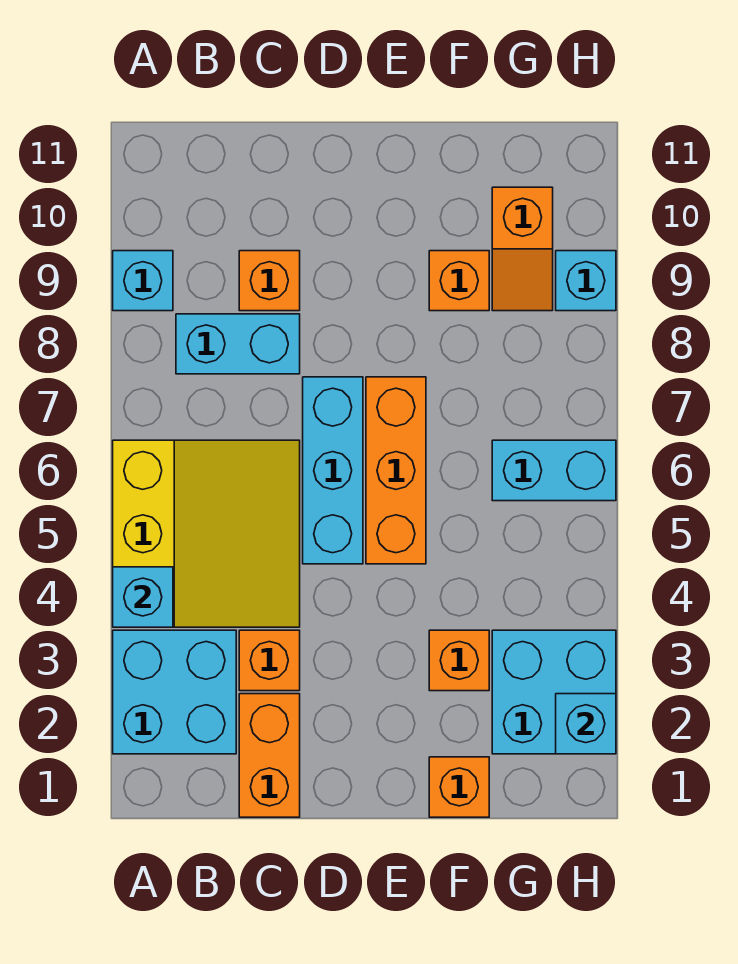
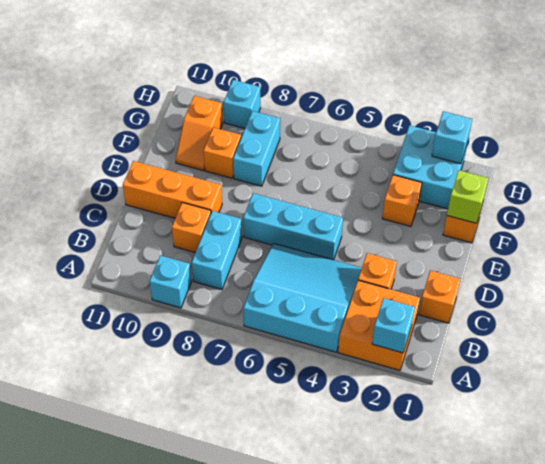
cyan brick A2:B3 level 1 -> orange brick A2:B3 level 1
yellow slope A4:C6 level 1 top A -> cyan slope A4:C6 level 1 top A
cyan brick A4 level 2 -> cyan brick A2 level 2
orange brick C1:C2 level 1 -> orange brick C1 level 1
orange brick E5:E7 level 1 -> orange brick D9:D11 level 1
none -> lime brick F1 level 2
cyan brick G6:H6 level 1 -> cyan brick F8:G8 level 1
orange slope G9:G10 level 1 top 10 -> orange slope F10:G10 level 1 top G

